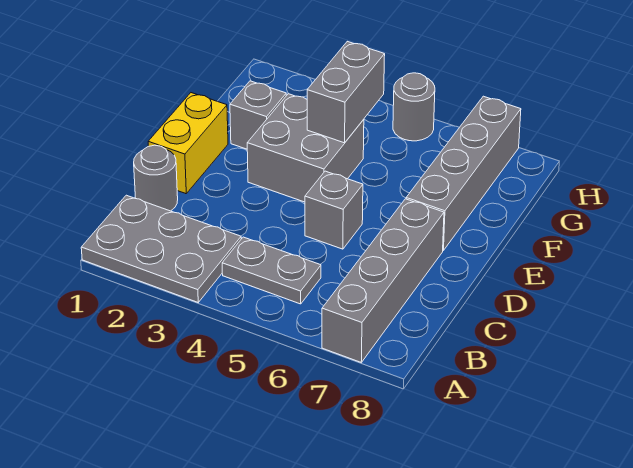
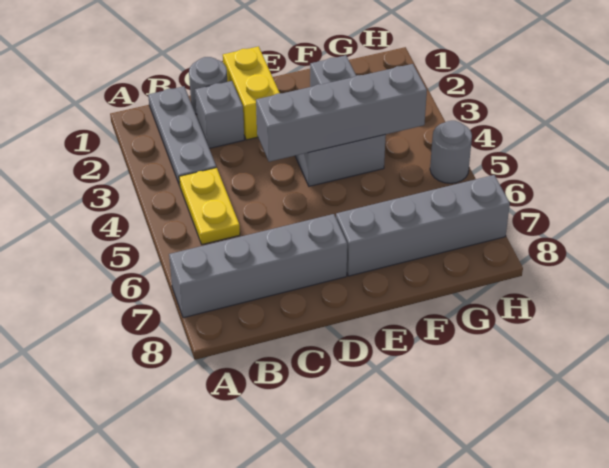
grey plate A1:B3 level 1 -> grey plate B1:B3 level 1
grey plate B4:B5 level 1 -> yellow plate B4:B5 level 1
yellow brick D1:E1 level 1 -> yellow brick D1:D2 level 1
grey brick D5 level 1 -> grey brick C2 level 1
grey brick F4:G4 level 2 -> grey brick D4:G4 level 2

